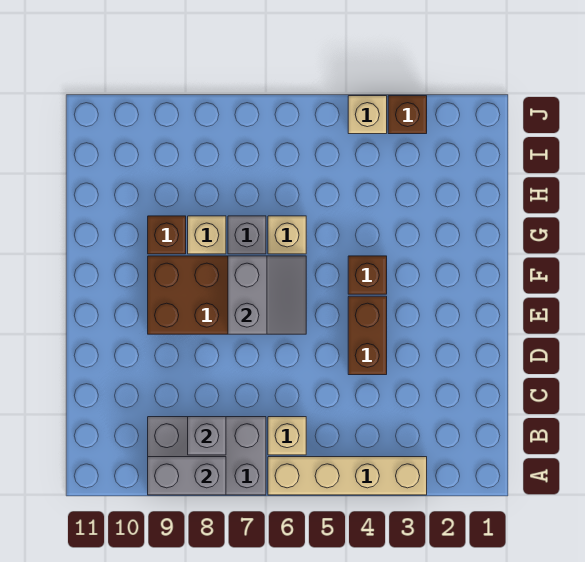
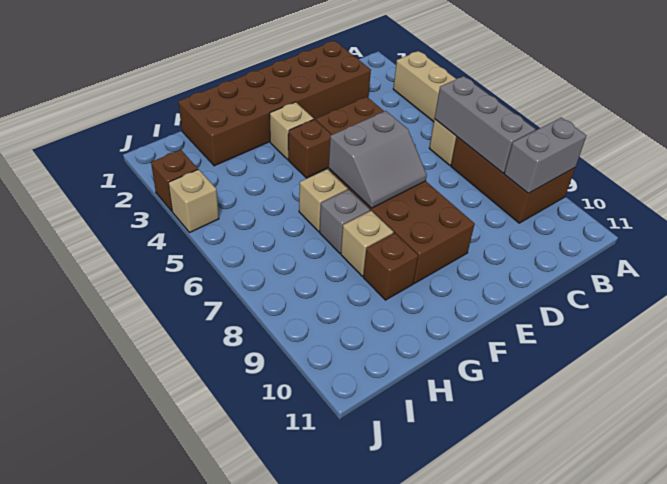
grey brick A7:B9 level 1 -> brown brick A7:B9 level 1
grey brick A8:A9 level 2 -> grey brick A9:B9 level 2
grey brick B8 level 2 -> grey brick B6:B8 level 2
none -> brown brick C1:H2 level 1
grey slope E6:F7 level 2 top 7 -> grey slope E6:F7 level 2 top 6
none -> tan brick F3 level 1

